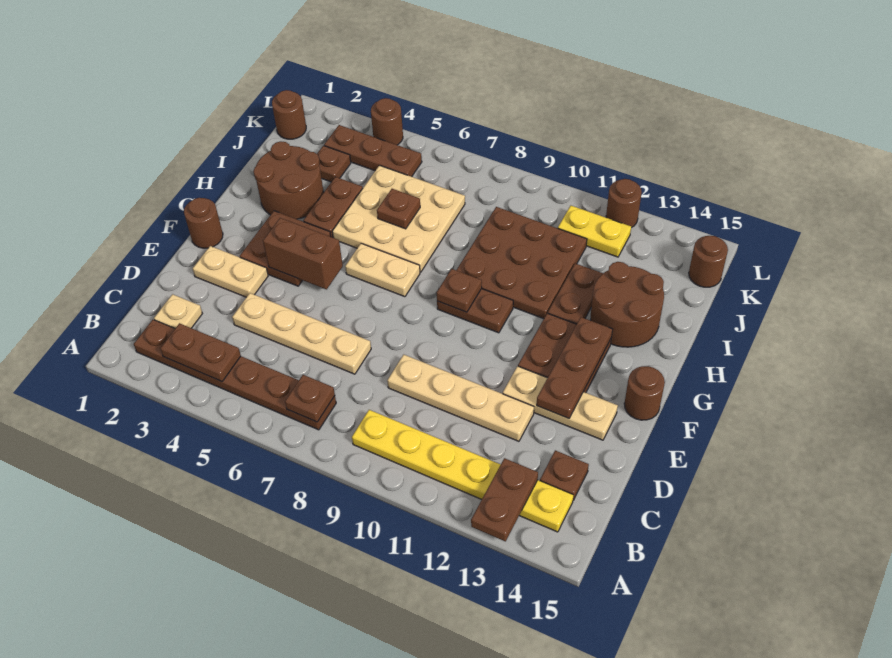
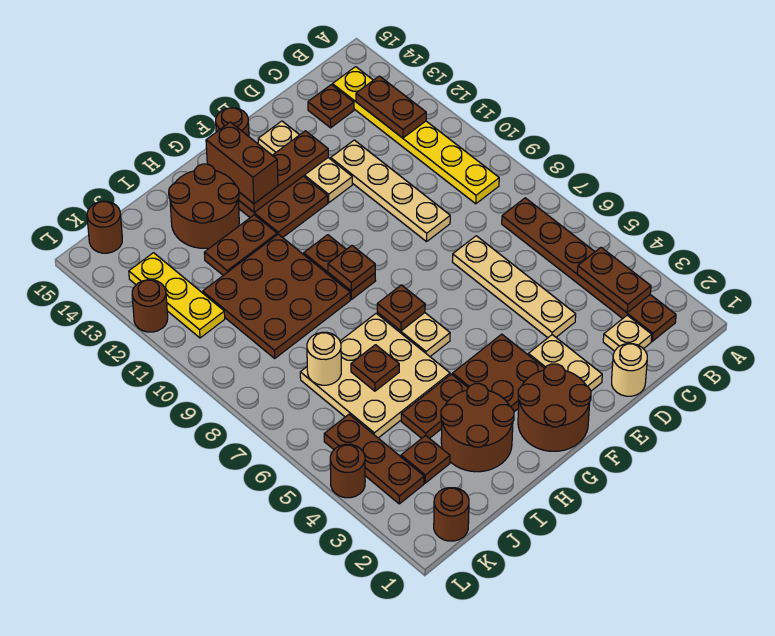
brown plate A13:B13 level 2 -> brown plate B12:B13 level 2
brown plate B7 level 2 -> brown plate G7 level 2
none -> tan round brick D1 level 1
brown round brick F1 level 1 -> brown round brick F1:G2 level 1
brown brick F4:F5 level 2 -> brown brick G13:G14 level 3
none -> tan round brick J7 level 2
yellow plate K11:K12 level 1 -> yellow plate K11:K13 level 1

